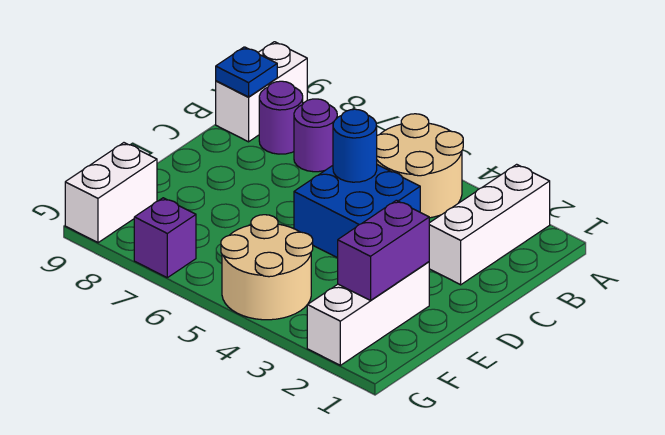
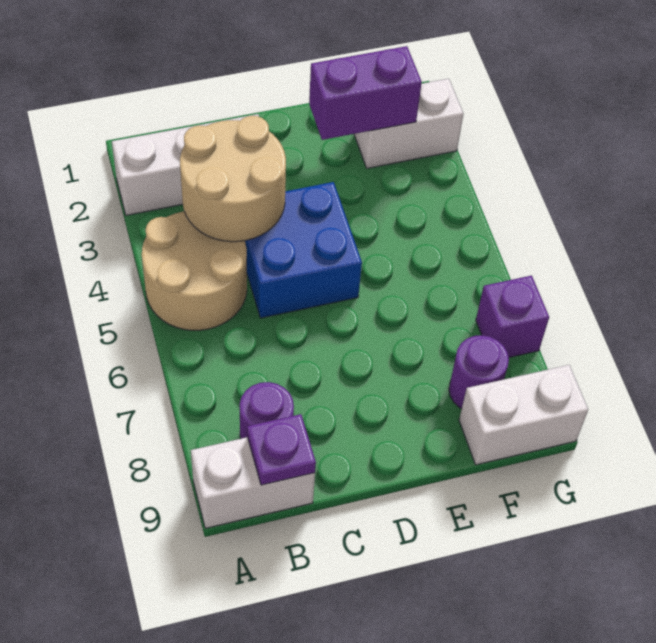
purple round brick B7 level 1 -> purple round brick F8 level 1
blue plate B9 level 2 -> purple plate B9 level 2
blue round brick C5 level 2 -> none
white brick E2:G2 level 1 -> white brick F2:G2 level 1
tan round brick F4:G5 level 1 -> tan round brick B3:C4 level 2

